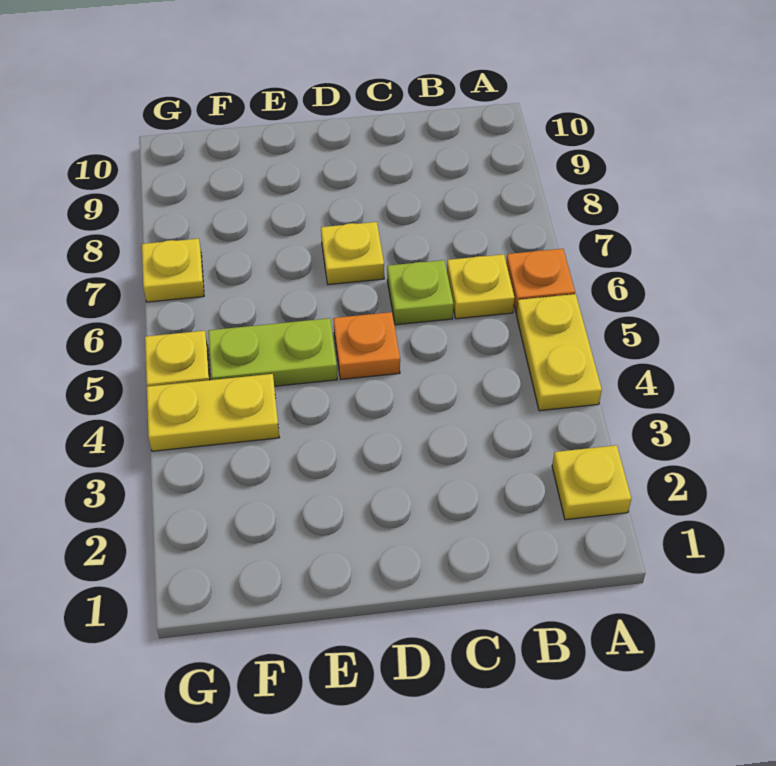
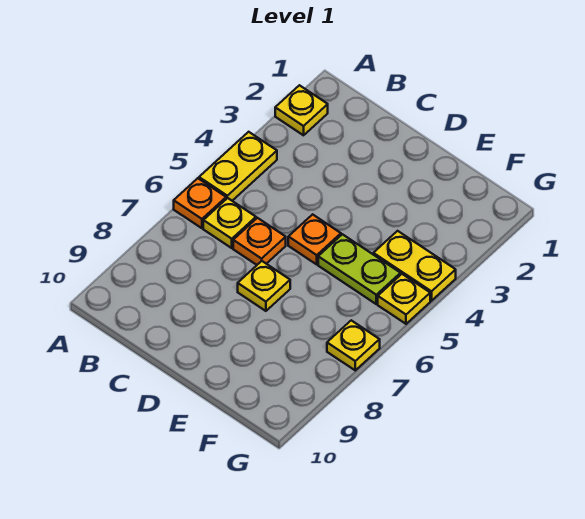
lime plate C6 level 1 -> orange plate C6 level 1

